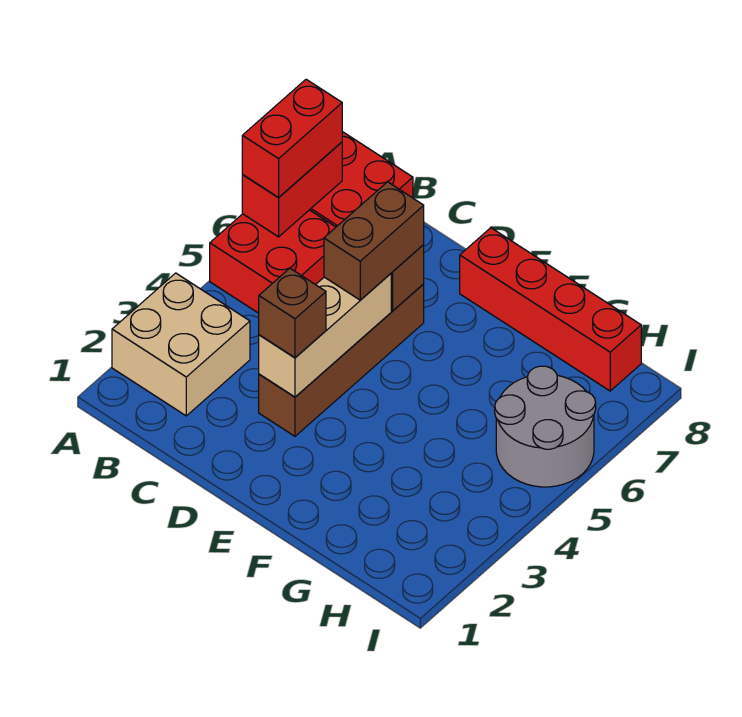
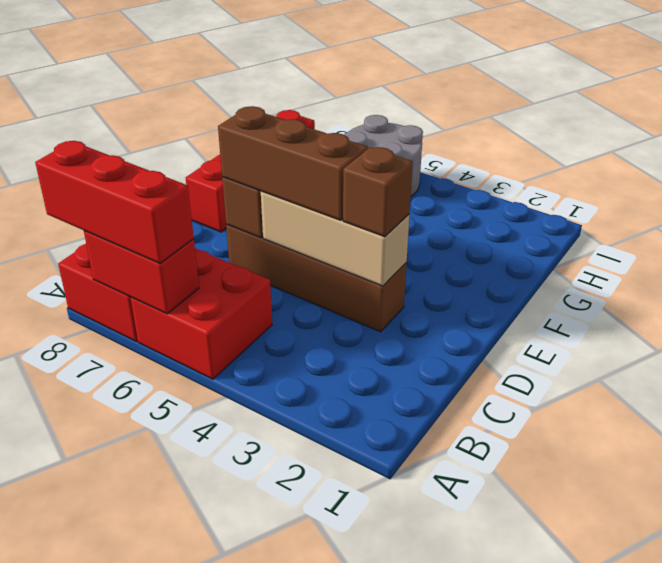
tan brick A2:B3 level 1 -> none
red brick A6:A7 level 3 -> red brick A6:A8 level 3
brown brick D5:D6 level 3 -> brown brick D4:D6 level 3

